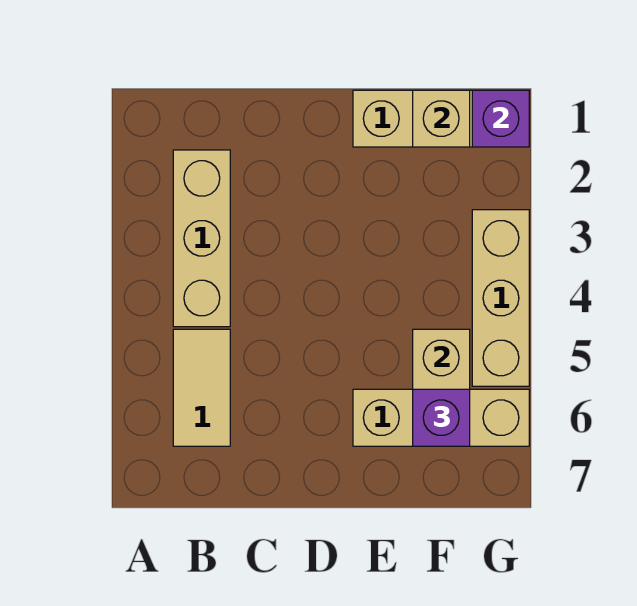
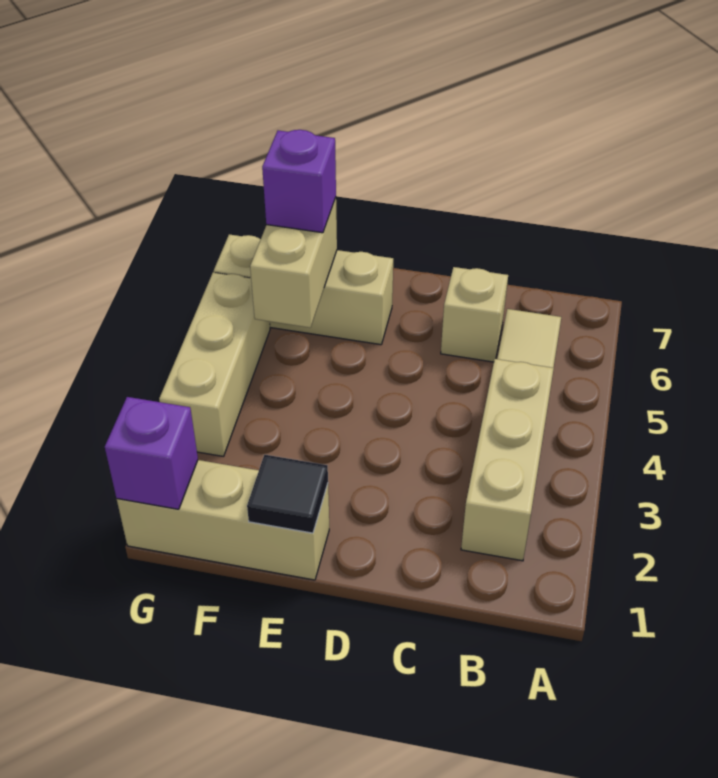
none -> black tile E1 level 2
tan brick F1 level 2 -> tan brick C6 level 1

